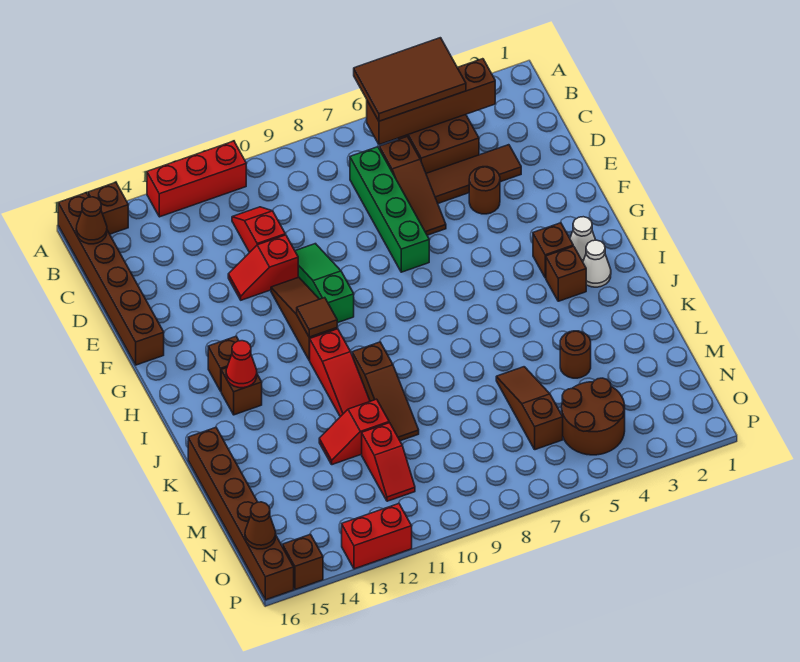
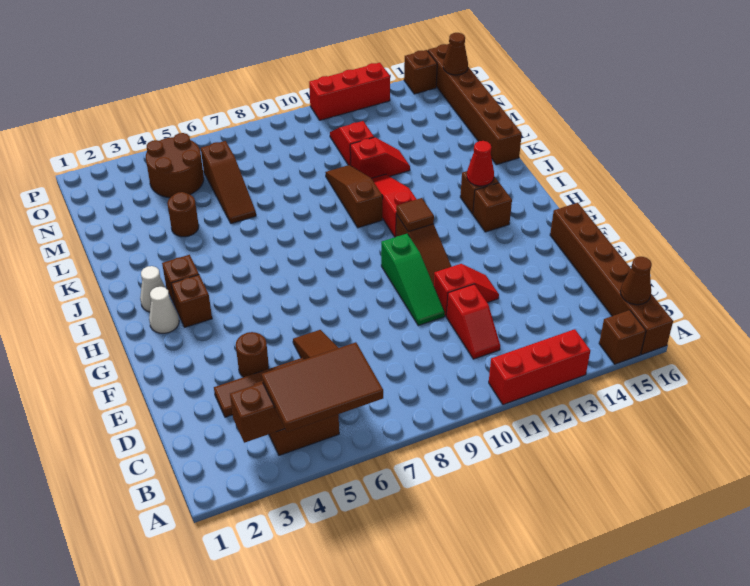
green brick C7:F7 level 1 -> none
red brick P12:P13 level 1 -> red brick P11:P13 level 1

